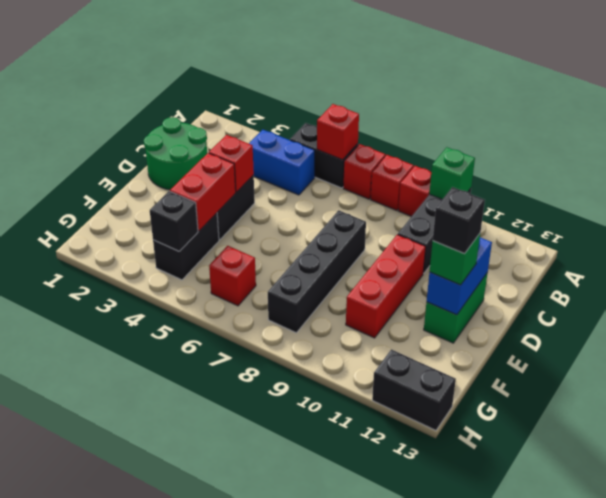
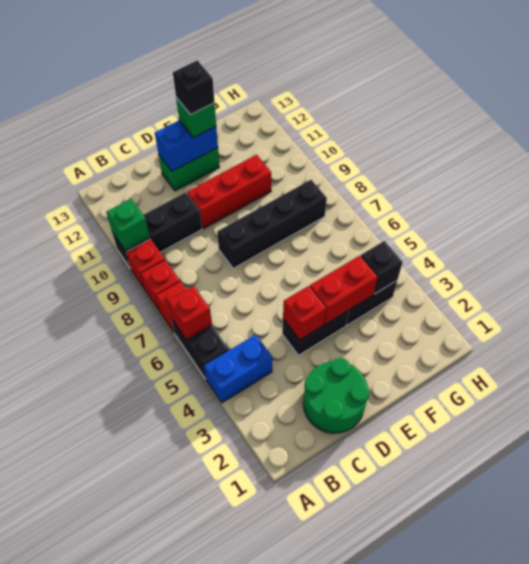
blue brick B4:B5 level 1 -> blue brick A4:B4 level 1
red brick G6 level 1 -> none
black brick H12:H13 level 1 -> none

